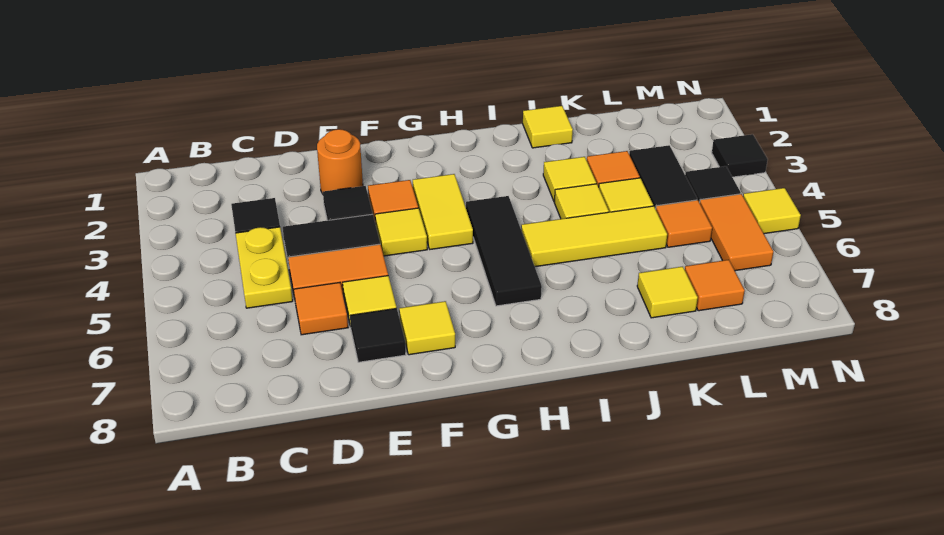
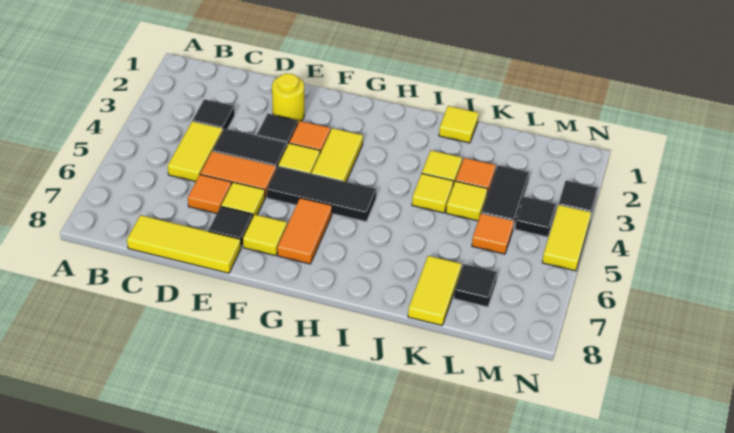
yellow plate C4:C5 level 1 -> yellow tile C4:C5 level 1
orange round brick E2 level 1 -> yellow round brick E2 level 1
black tile H4:H6 level 1 -> black tile F5:H5 level 1
yellow tile I5:K5 level 1 -> yellow tile C8:E8 level 1
yellow tile K7 level 1 -> yellow tile K7:K8 level 1
orange tile L7 level 1 -> black tile L7 level 1
orange tile M5:M6 level 1 -> orange tile G6:G7 level 1
yellow tile N5 level 1 -> yellow tile N4:N5 level 1

